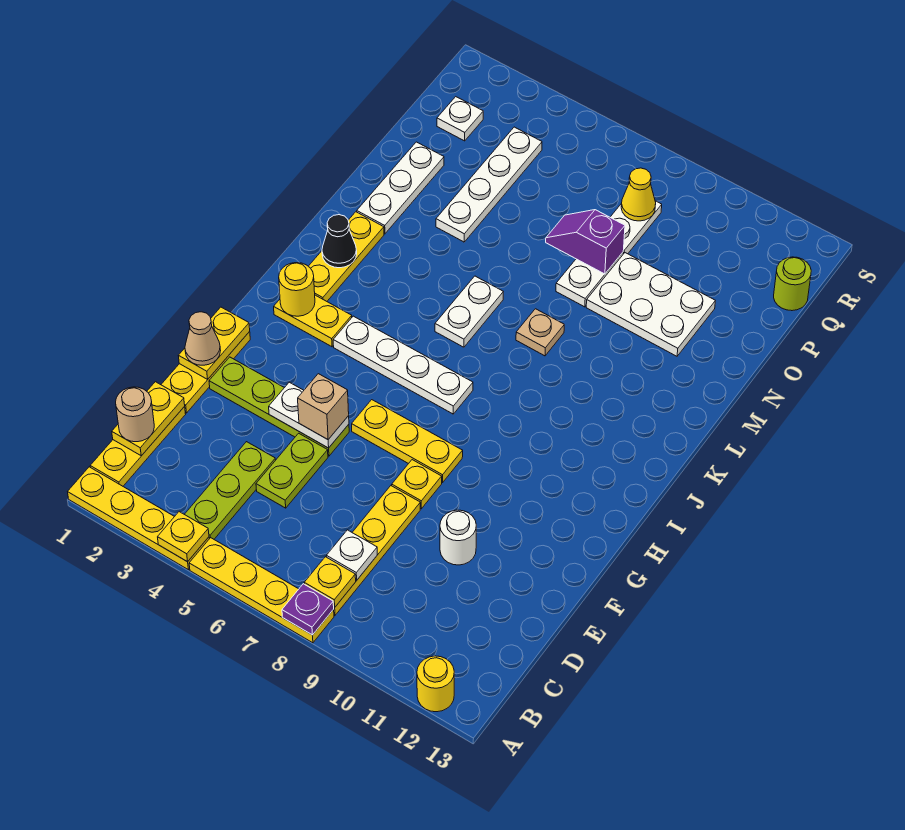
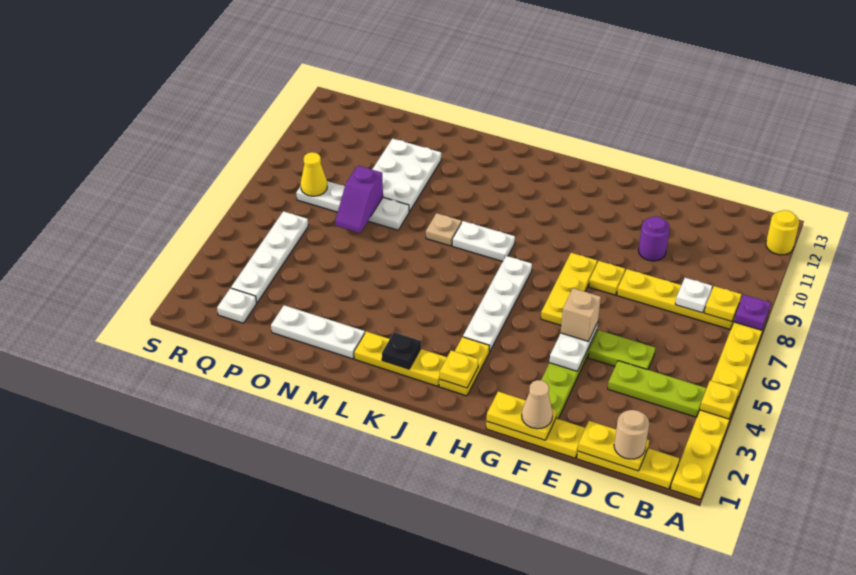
white round brick E10 level 1 -> purple round brick E10 level 1
yellow round brick I2 level 2 -> yellow plate I2 level 2
black cone K2 level 2 -> black plate K2 level 2
white plate K6:L6 level 1 -> white plate J8:K8 level 1
white plate N4:Q4 level 1 -> white plate Q3:Q6 level 1
lime round brick Q13 level 1 -> none

